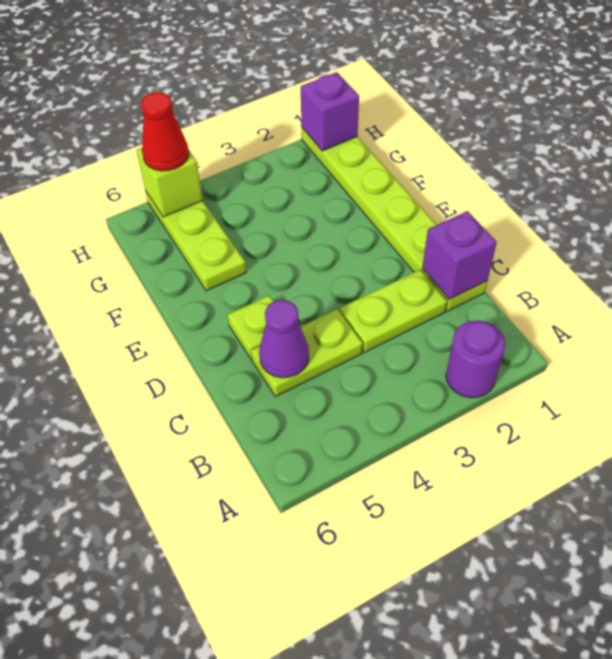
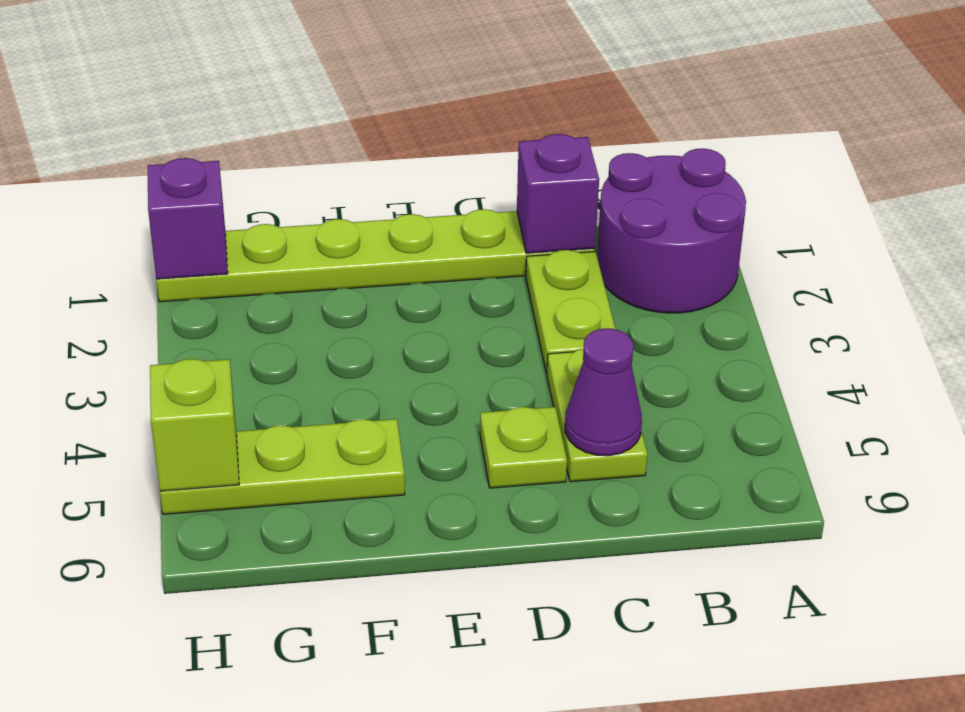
purple round brick A2 level 1 -> purple round brick A1:B2 level 1
red cone H5 level 3 -> none

